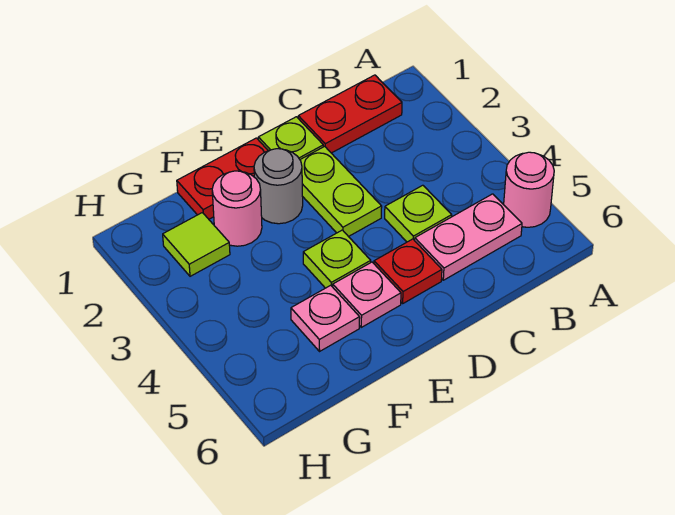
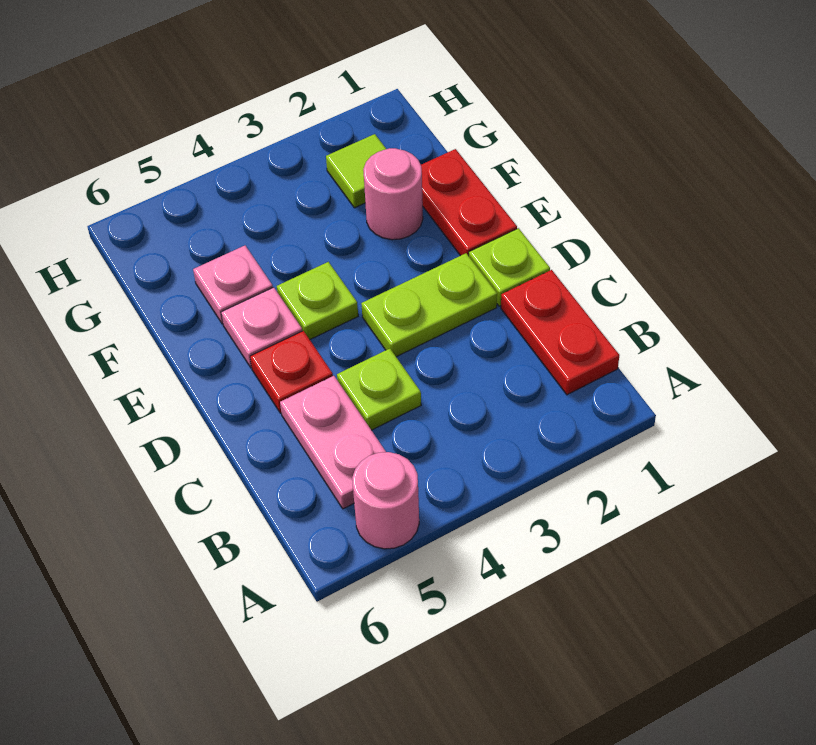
grey round brick E2 level 1 -> none

